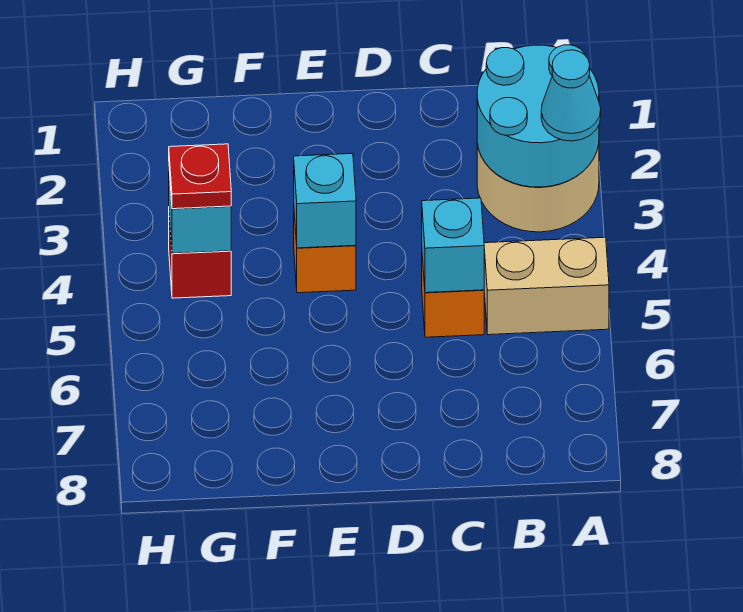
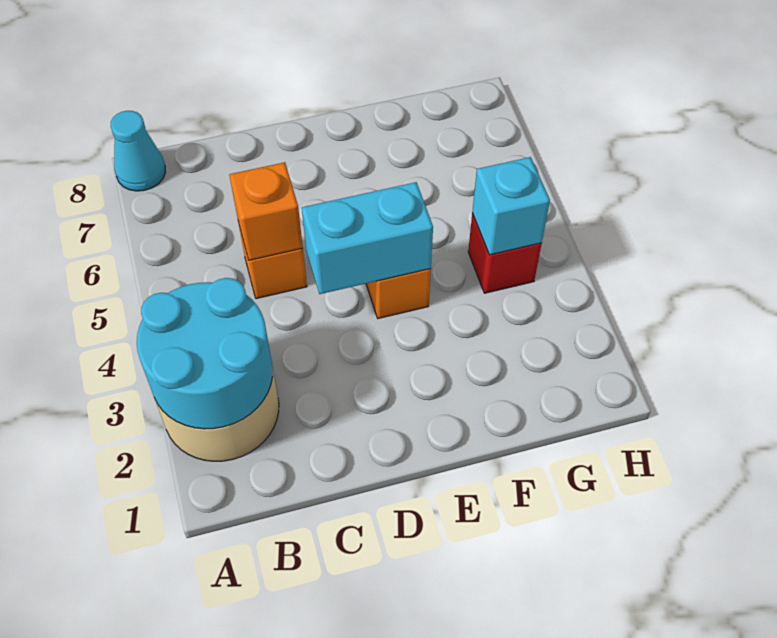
cyan cone A3 level 3 -> cyan cone A8 level 1
tan brick A5:B5 level 1 -> none
cyan brick C5 level 2 -> orange brick C5 level 2
cyan brick E4 level 2 -> cyan brick D4:E4 level 2
red plate G4 level 3 -> none

